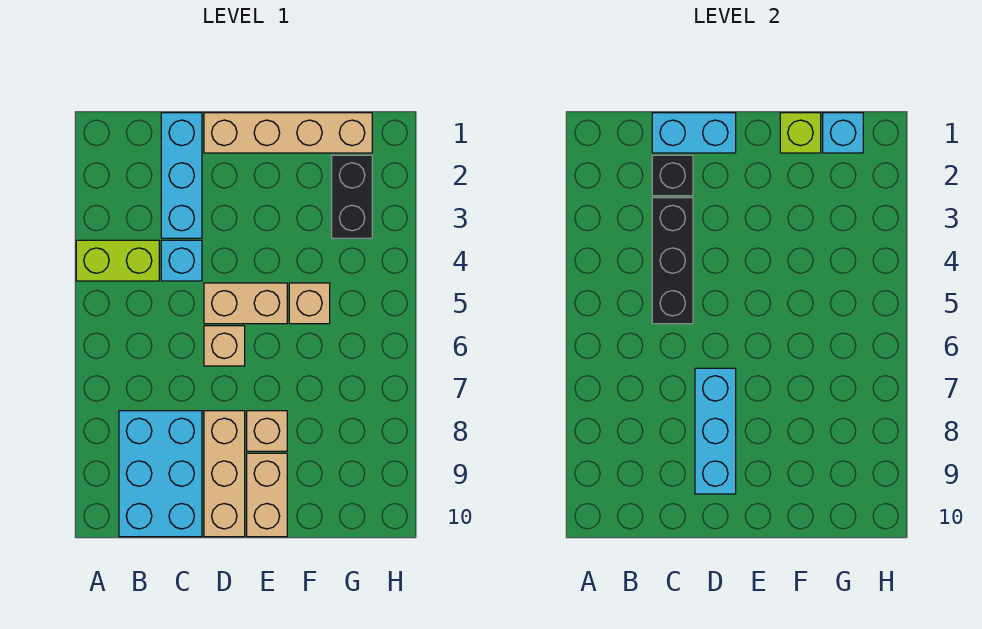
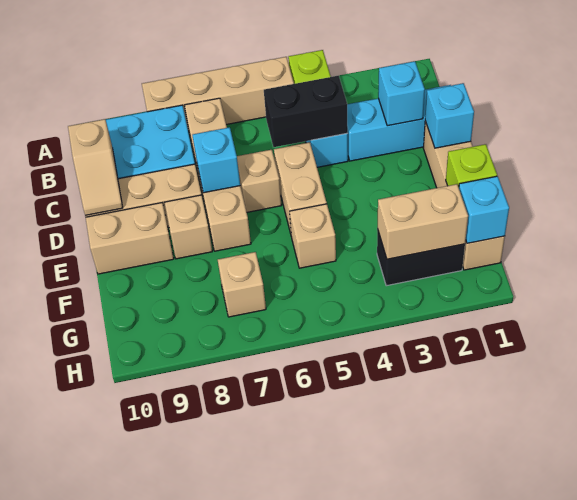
none -> tan brick A5:A8 level 1
none -> tan brick B7:E7 level 1
cyan brick C1:D1 level 2 -> cyan brick D1 level 2
black brick C2 level 2 -> cyan brick C2 level 2
black brick C3:C5 level 2 -> black brick C4:C5 level 2
none -> tan slope C10:D10 level 2 top C
cyan brick D7:D9 level 2 -> cyan brick D7 level 2
none -> tan brick G2:G3 level 2
none -> tan brick G7 level 1

